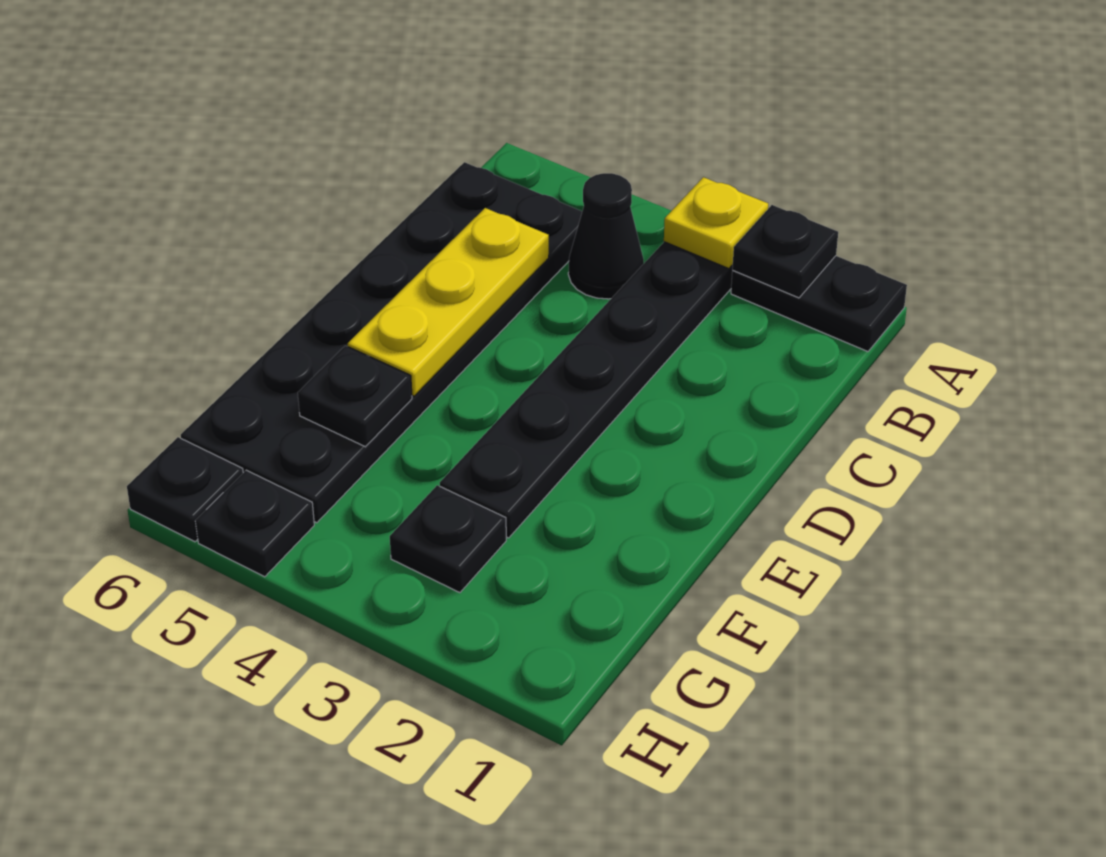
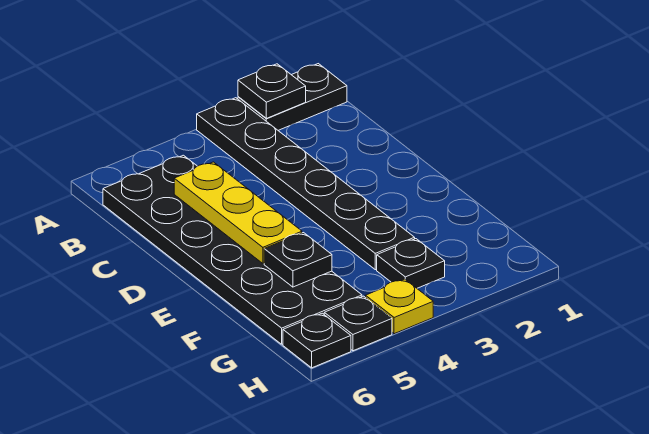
yellow plate A3 level 2 -> yellow plate H4 level 1
black cone B4 level 1 -> none

